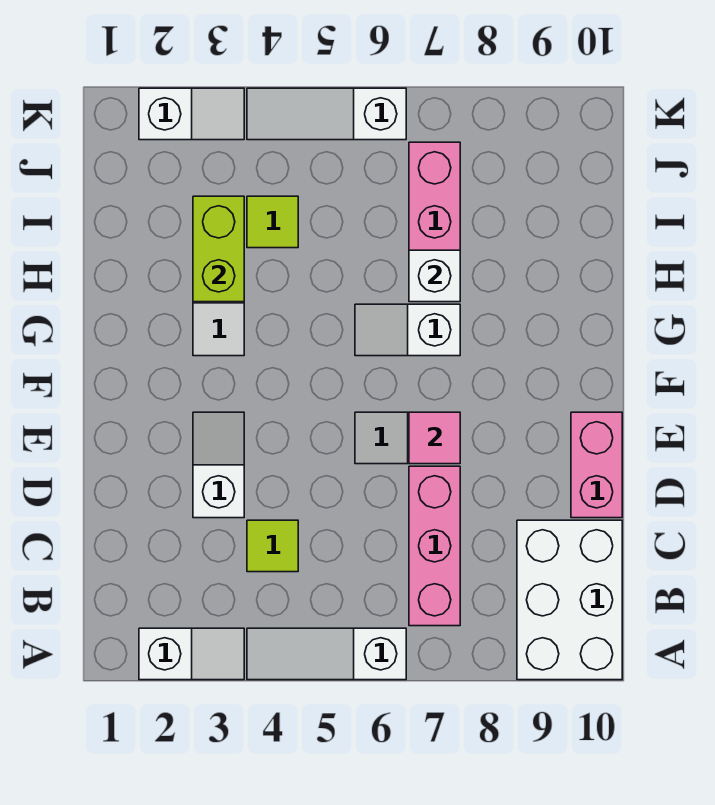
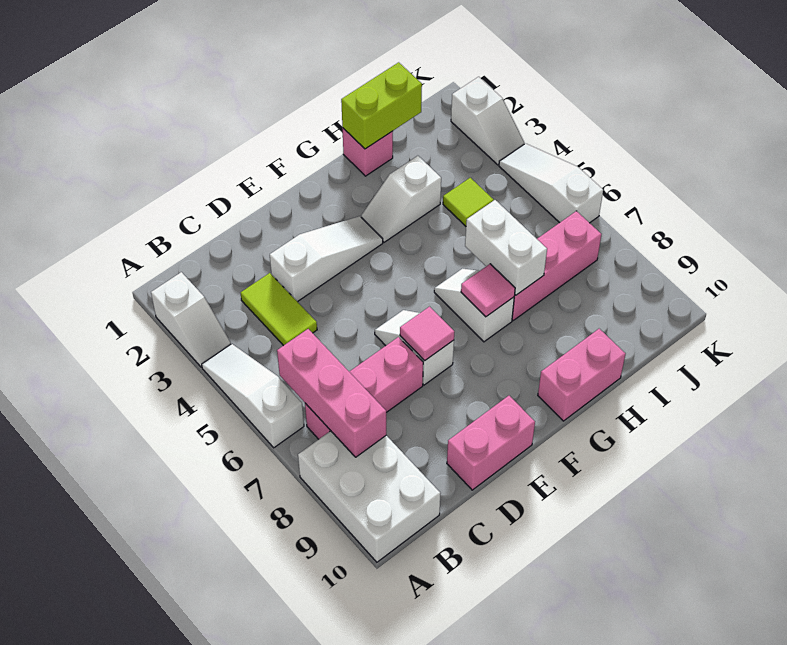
white brick A9:C10 level 1 -> white brick A8:B10 level 1
none -> pink brick B6:B8 level 2
lime tile C4 level 1 -> lime tile C3:C4 level 1
white slope D3:E3 level 1 top D -> white slope D3:F3 level 1 top D
none -> pink tile G7 level 2
none -> pink brick G10:H10 level 1
none -> pink brick H1 level 1
lime brick H3:I3 level 2 -> lime brick H1:I1 level 2
white brick H7 level 2 -> white brick H6:H7 level 2

